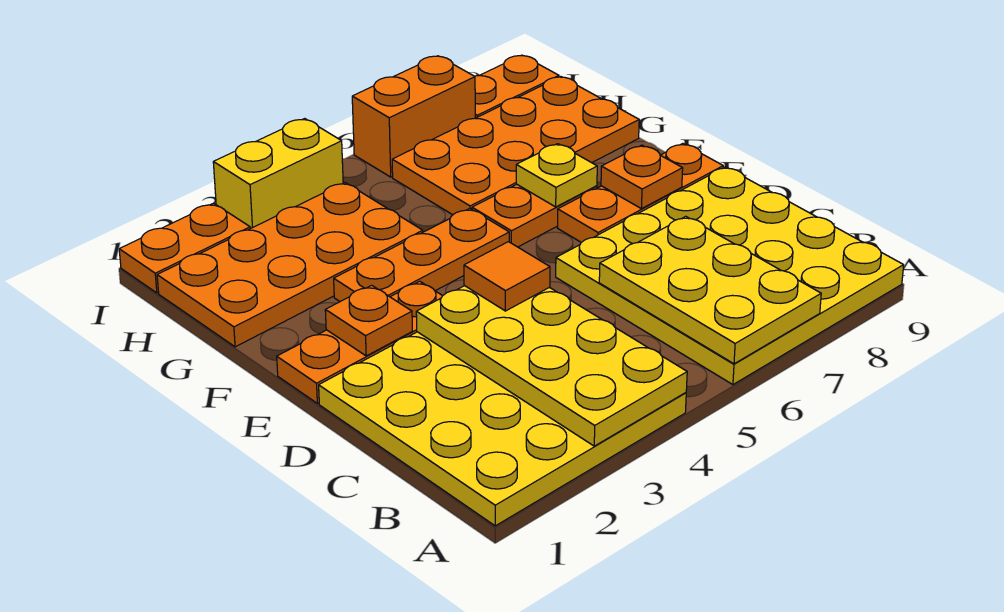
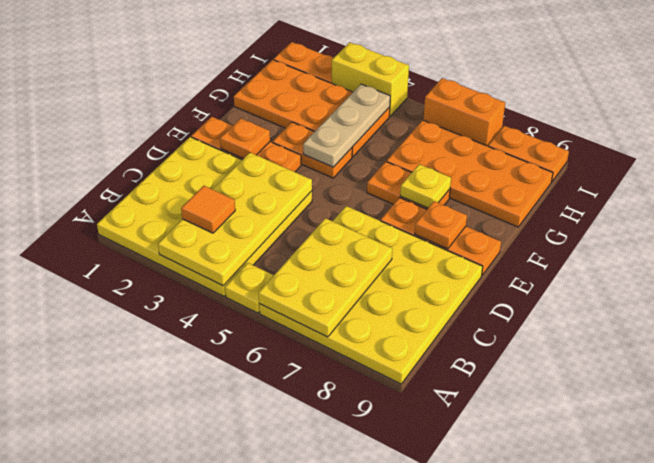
none -> yellow plate A5 level 1
orange tile D4 level 3 -> orange tile B3 level 3
orange plate F3:F5 level 1 -> orange plate F3:F4 level 1
none -> tan plate F4:H4 level 2

